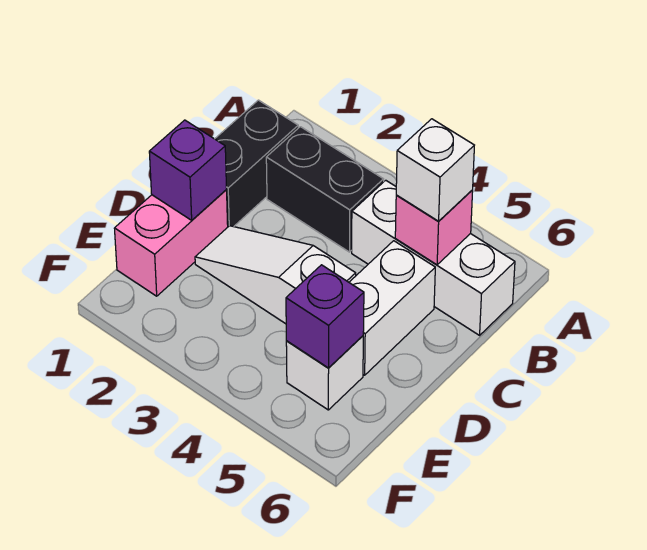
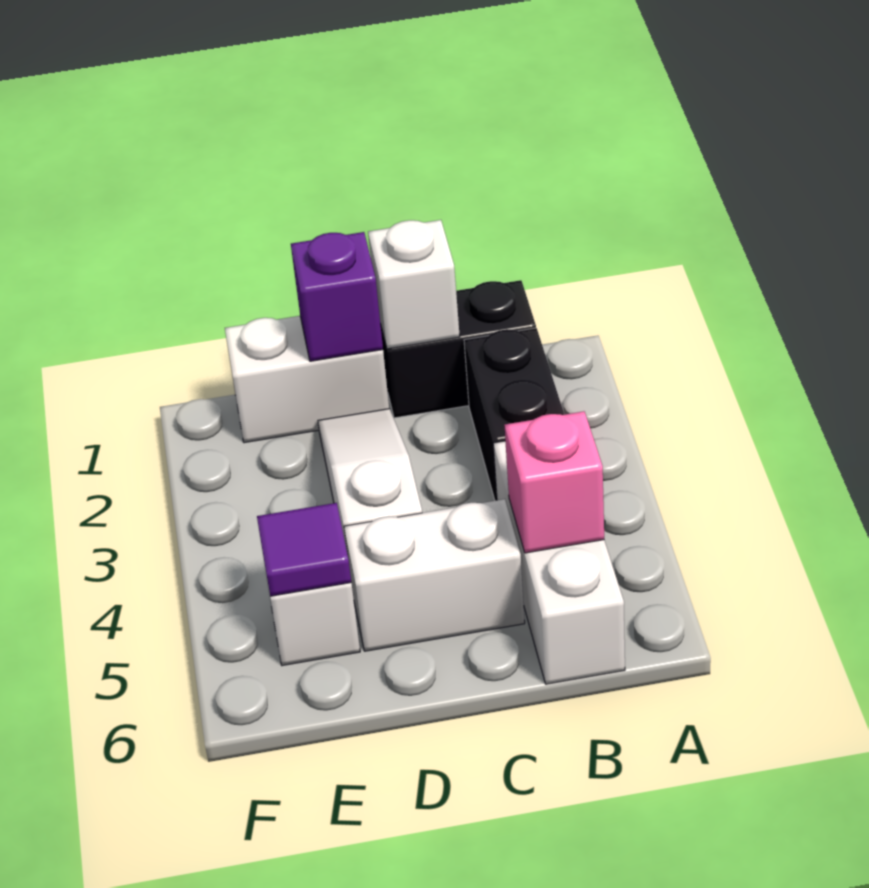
white brick B5 level 3 -> white brick C1 level 2
pink brick D1:E1 level 1 -> white brick D1:E1 level 1
purple brick E5 level 2 -> purple tile E5 level 2

